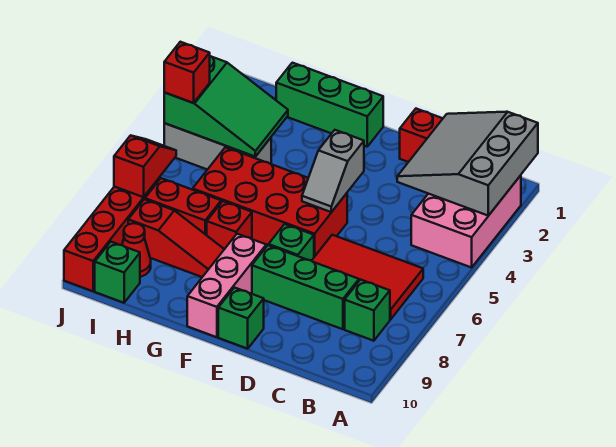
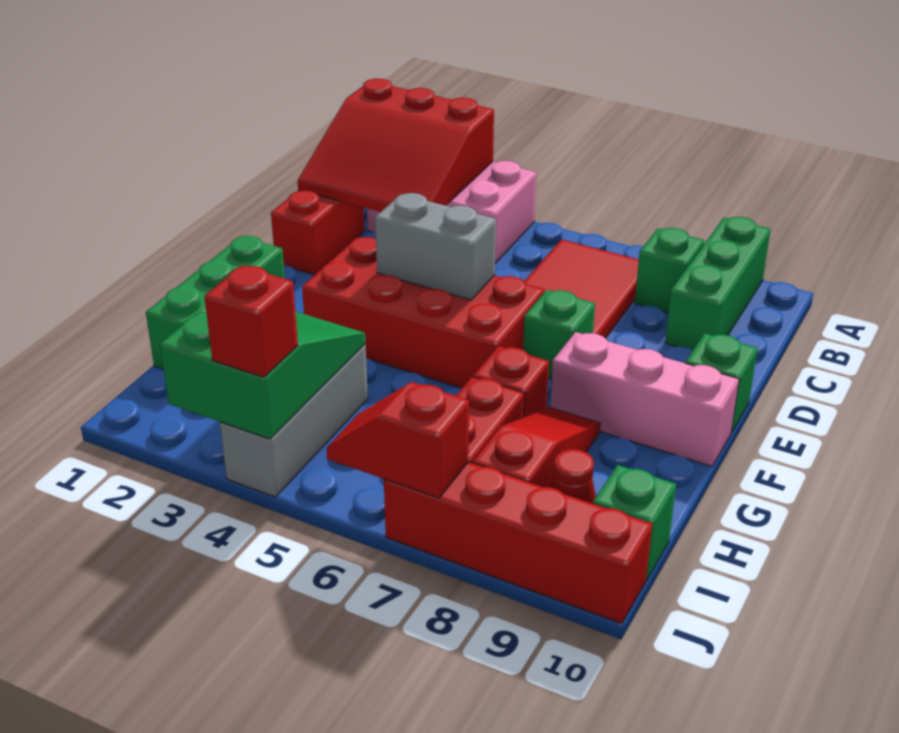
grey slope A1:C3 level 2 top A -> red slope A1:C3 level 2 top A
green brick C8:E8 level 1 -> green brick A9:C9 level 1
grey slope E4:E5 level 2 top 4 -> grey brick E4:E5 level 2
red brick E5:H6 level 1 -> red brick E3:F6 level 1

